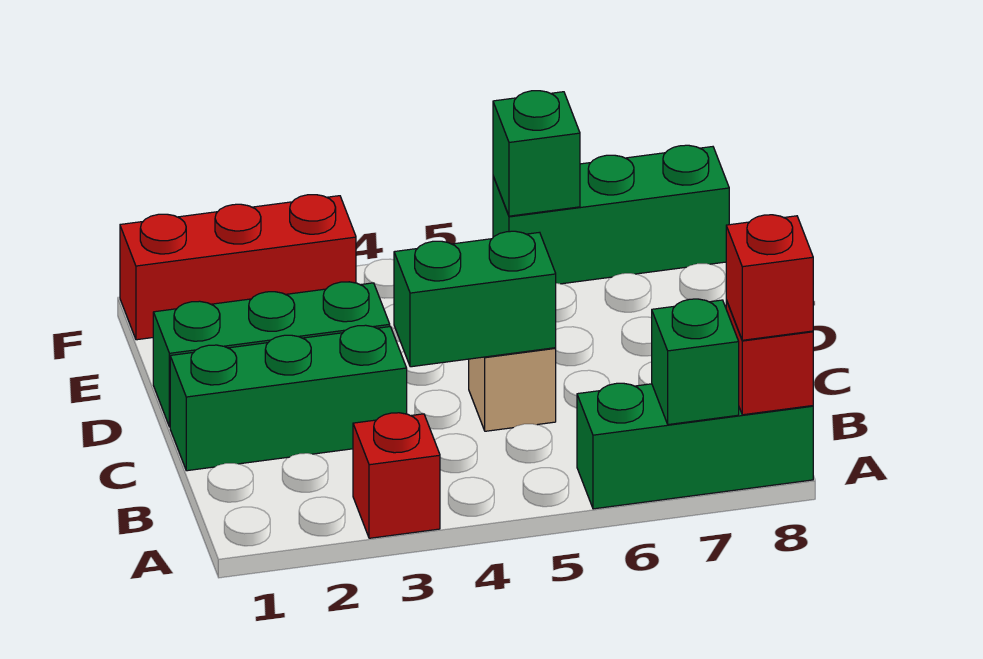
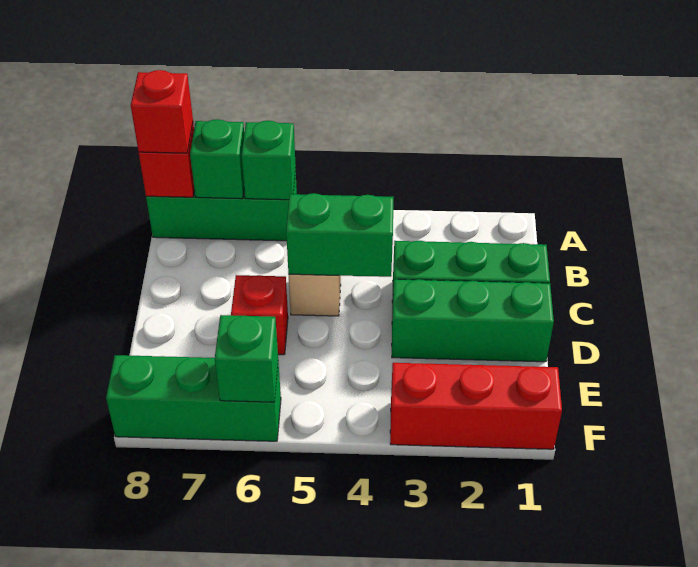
red brick A3 level 1 -> red brick D6 level 1
none -> green brick A6 level 2

